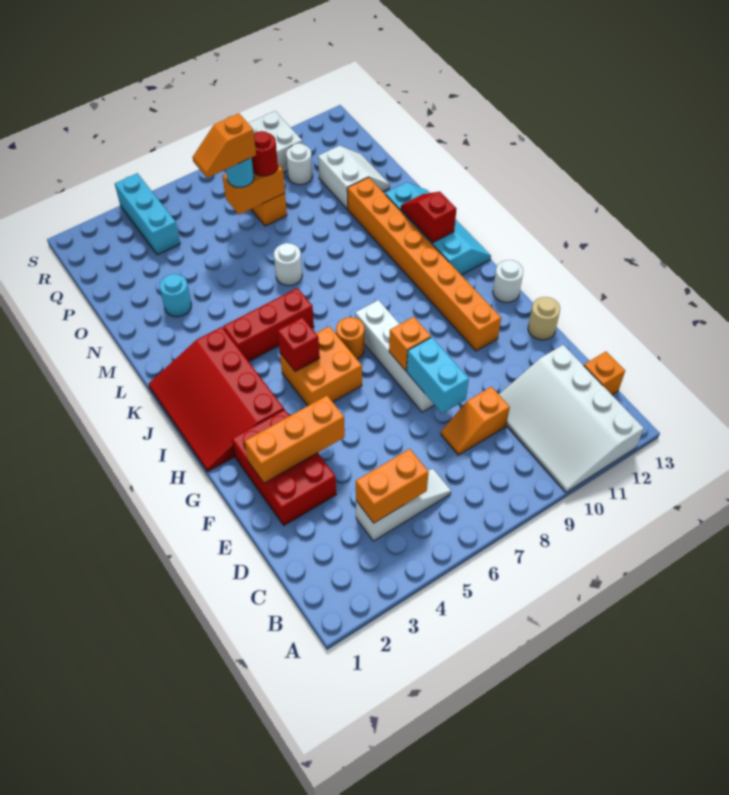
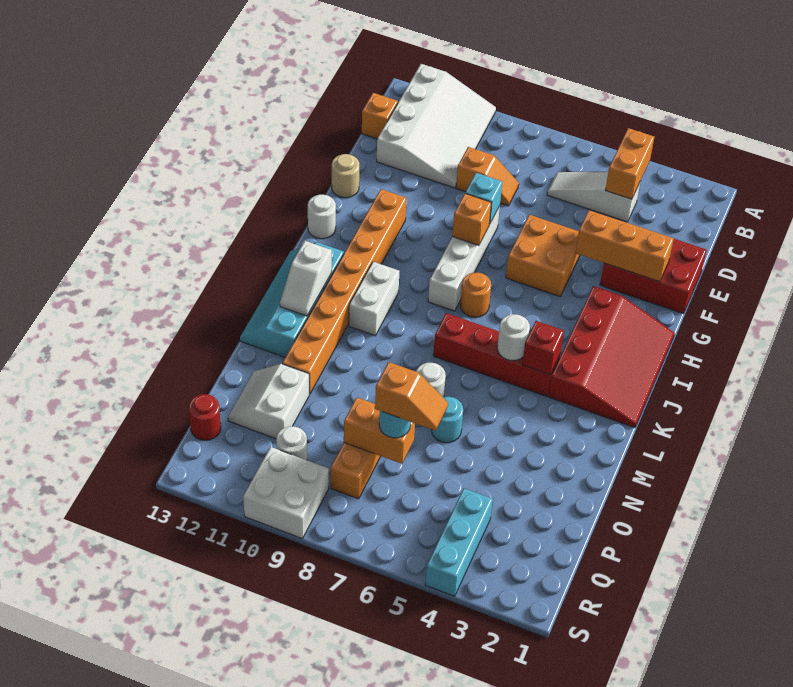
orange brick C4:C5 level 2 -> orange brick B4:C4 level 2
red brick E2:G3 level 1 -> red brick E1:F3 level 1
cyan brick E8:F8 level 2 -> cyan brick F8 level 2
orange brick H5:I6 level 1 -> orange brick F5:G6 level 1
red brick I5 level 2 -> red brick K4 level 2
none -> white brick J10:K10 level 1
red brick K4:K6 level 1 -> red brick K4:K7 level 1
none -> white round brick K5 level 2
red slope K12:L12 level 2 top K -> white slope K12:L12 level 2 top K
cyan round brick N3 level 1 -> cyan round brick N6 level 1
red round brick P8 level 3 -> red round brick Q13 level 1

